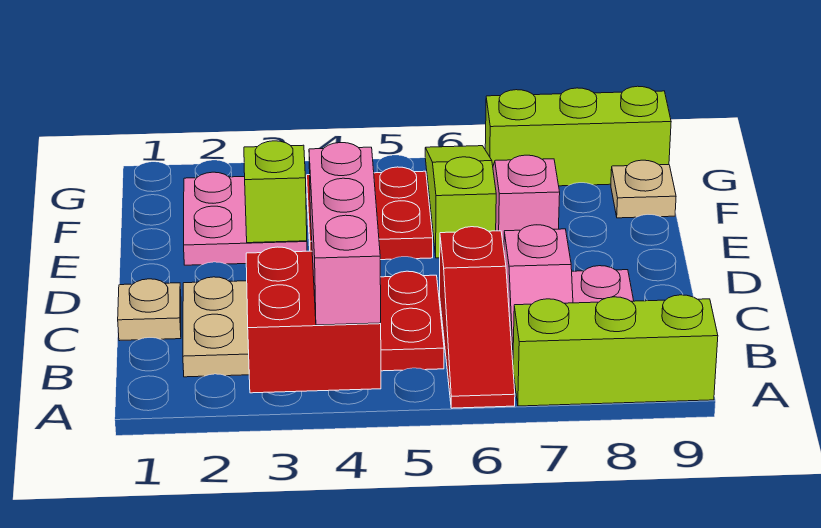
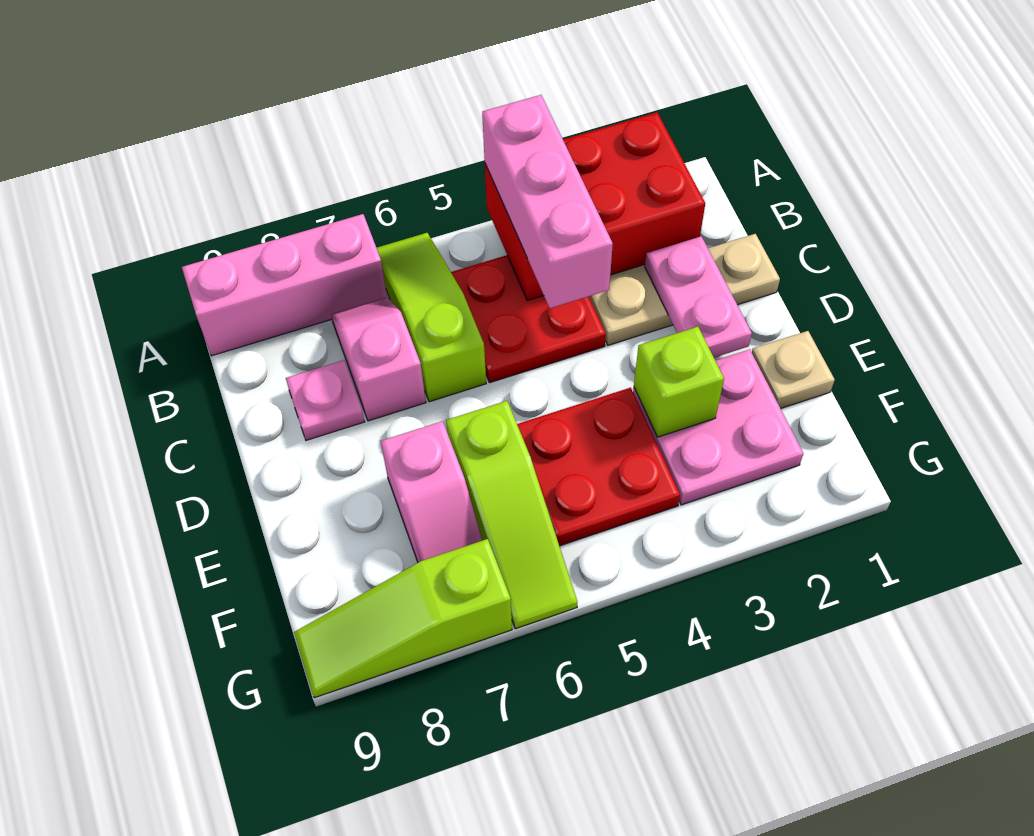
red brick A3:B4 level 2 -> red brick A2:B4 level 2
red slope A6:C6 level 1 top C -> lime slope A6:C6 level 1 top C
lime brick A7:A9 level 1 -> pink brick A7:A9 level 1
none -> pink plate C2:D2 level 2
tan plate F9 level 1 -> tan plate E1 level 1
lime brick G7:G9 level 1 -> lime slope G7:G9 level 1 top 7

